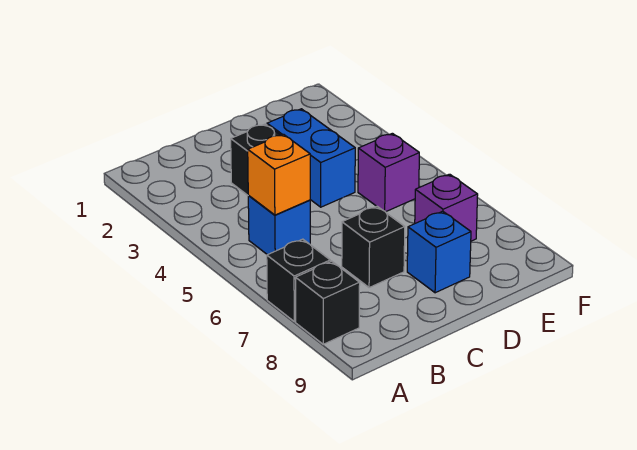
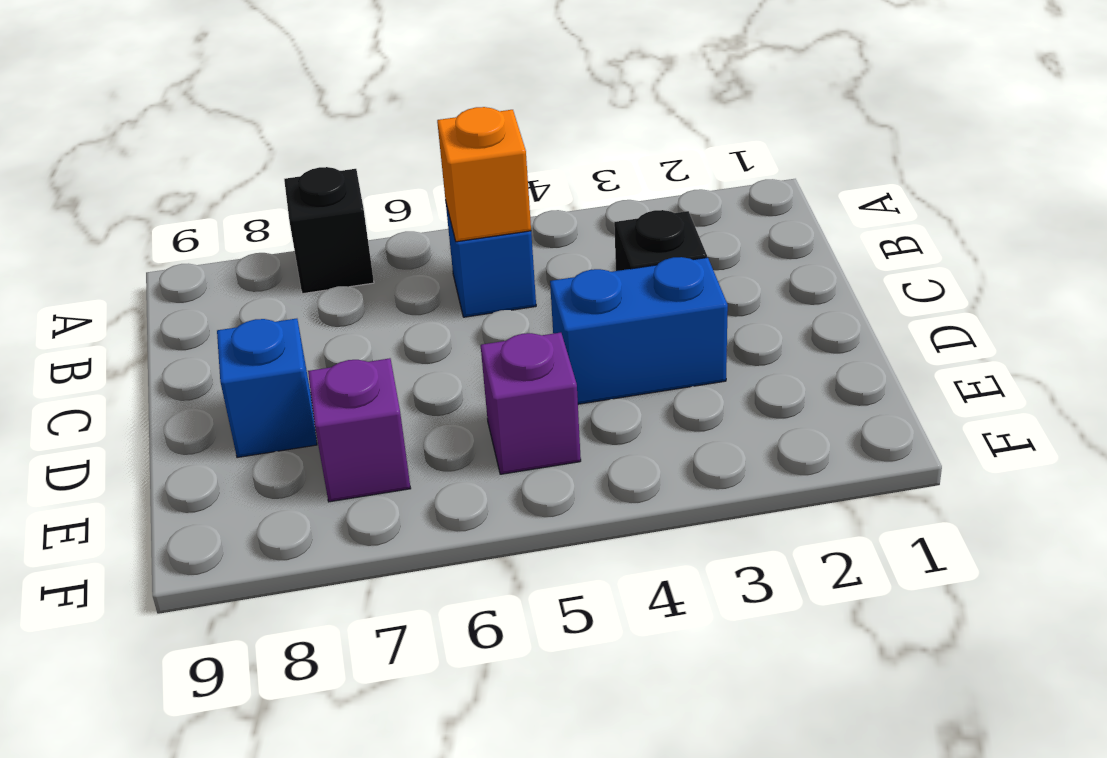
black brick A8 level 1 -> none
black brick C7 level 1 -> none

